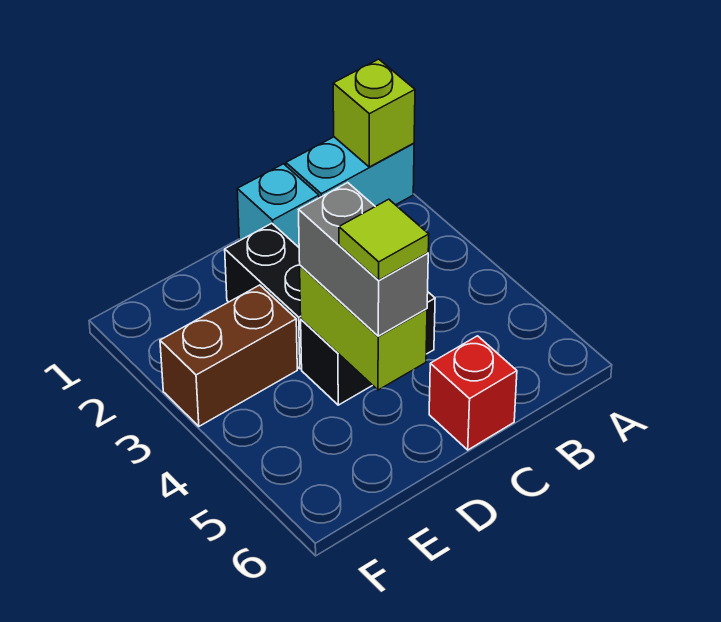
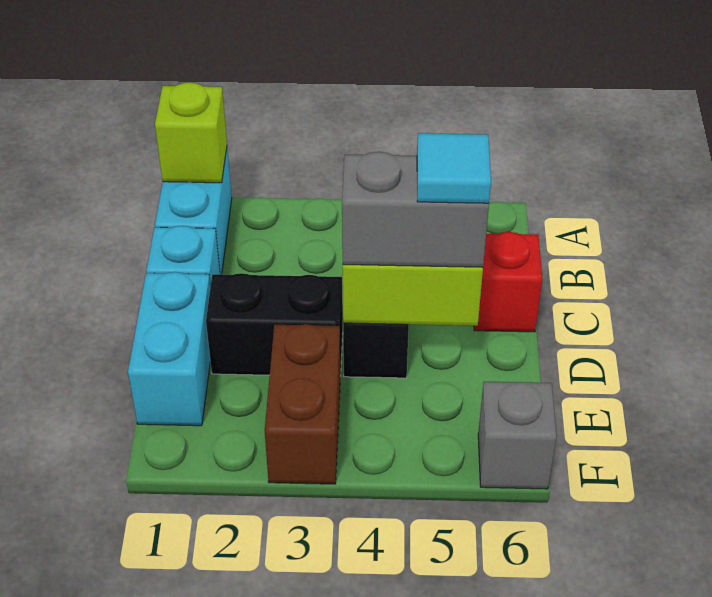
none -> cyan brick D1:E1 level 1
lime tile D5 level 4 -> cyan tile D5 level 4
none -> grey brick F6 level 1

